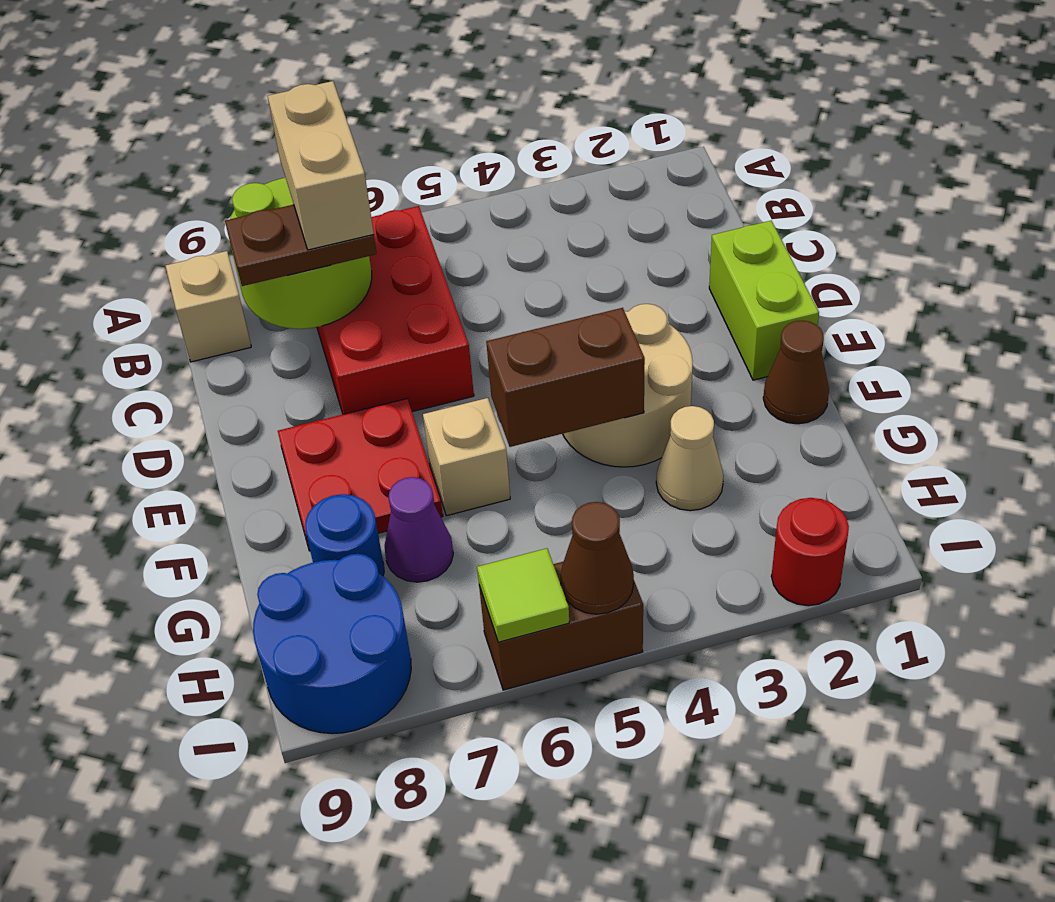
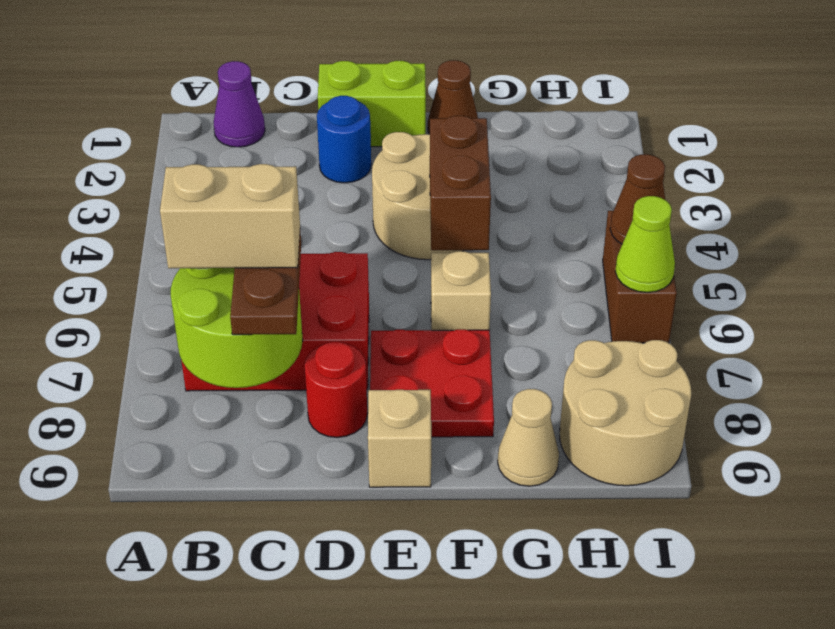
tan brick B9 level 1 -> tan brick E9 level 1
tan cone G3 level 1 -> tan cone G9 level 1
purple cone G7 level 1 -> purple cone B1 level 1
blue round brick G8 level 1 -> blue round brick D2 level 1
blue round brick H8:I9 level 1 -> tan round brick H8:I9 level 1
red round brick I2 level 1 -> red round brick D8 level 1
lime tile I6 level 2 -> lime cone I6 level 2

